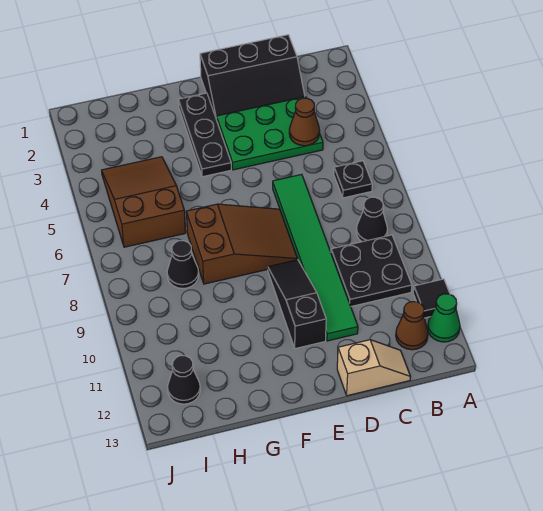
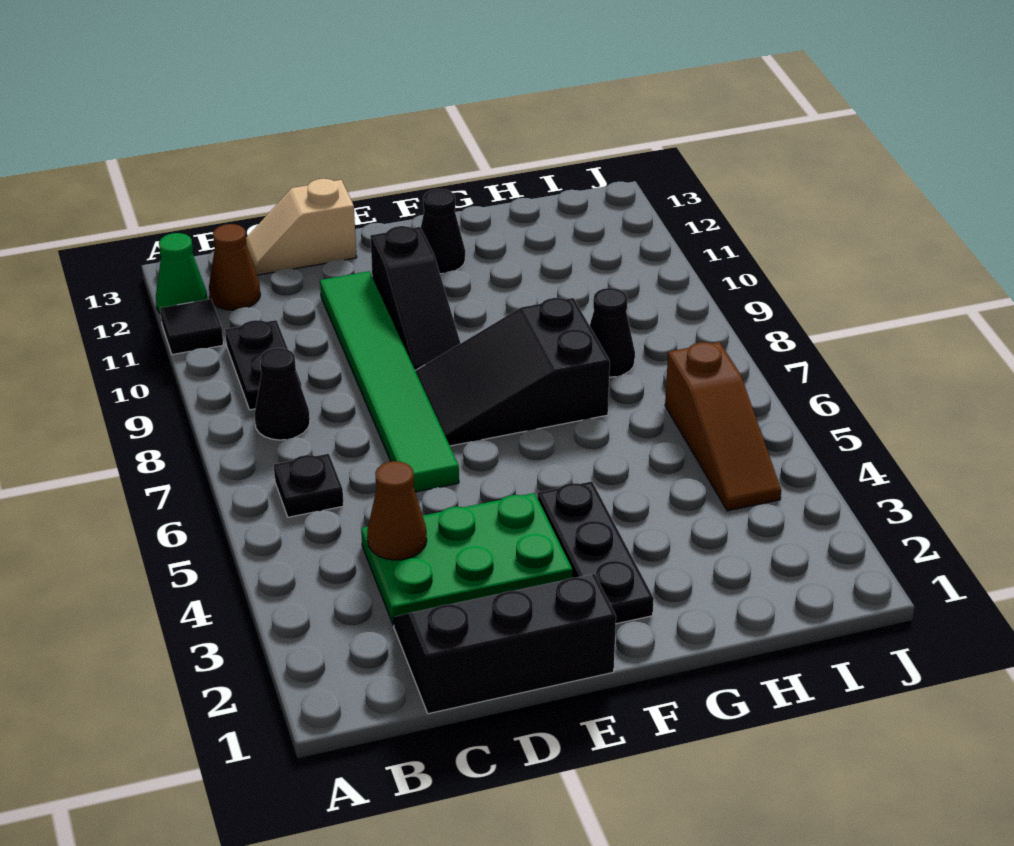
black plate B9:C10 level 1 -> black plate B9:B10 level 1
brown slope E7:G8 level 1 top G -> black slope E7:G8 level 1 top G
brown slope H4:I6 level 1 top 6 -> brown slope I4:I6 level 1 top 6
black cone I12 level 1 -> black cone F12 level 1

